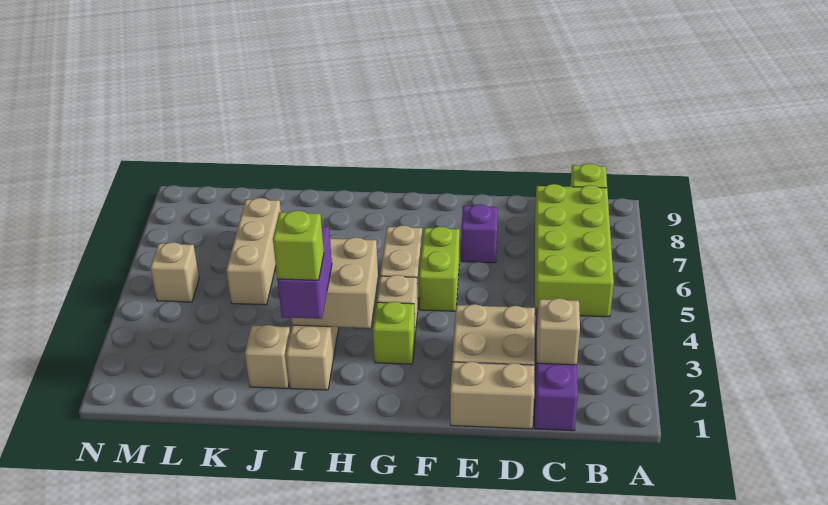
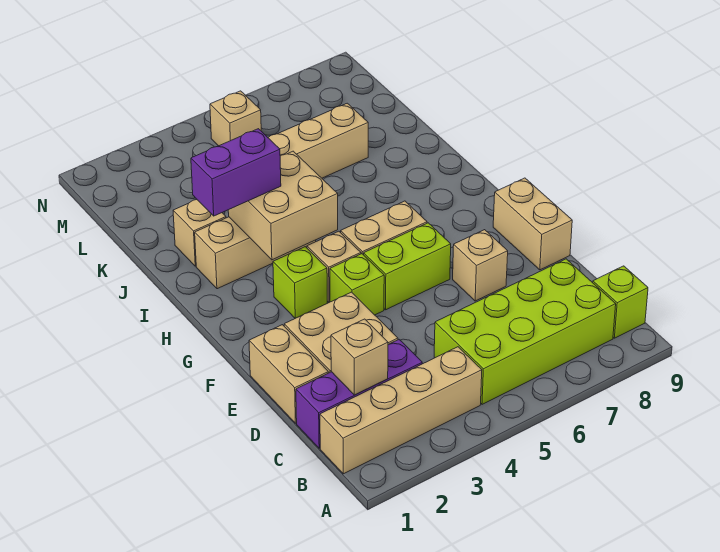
none -> tan brick B1:B4 level 1
purple brick E7 level 1 -> tan brick E7 level 1
none -> tan brick E9:F9 level 1
lime brick I2 level 4 -> lime brick F4 level 1

